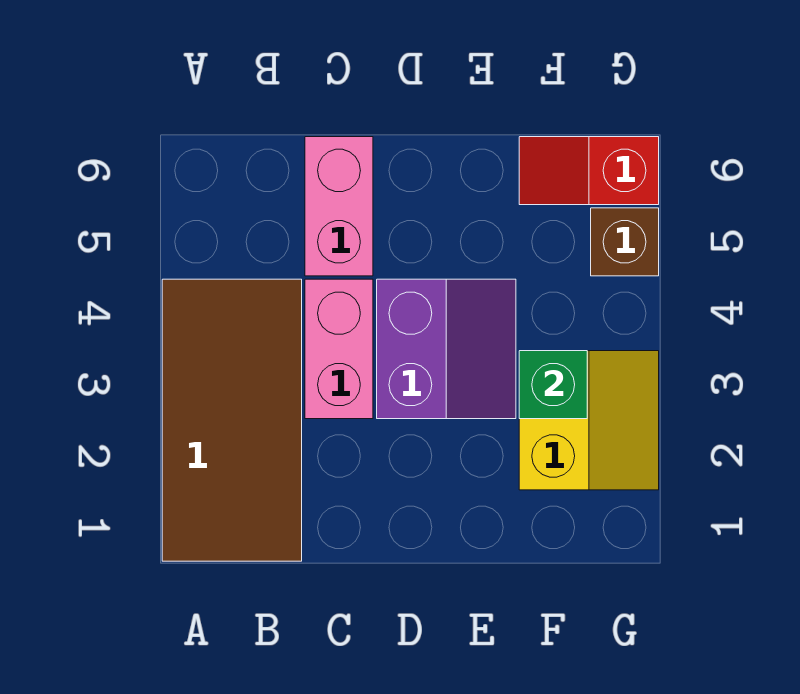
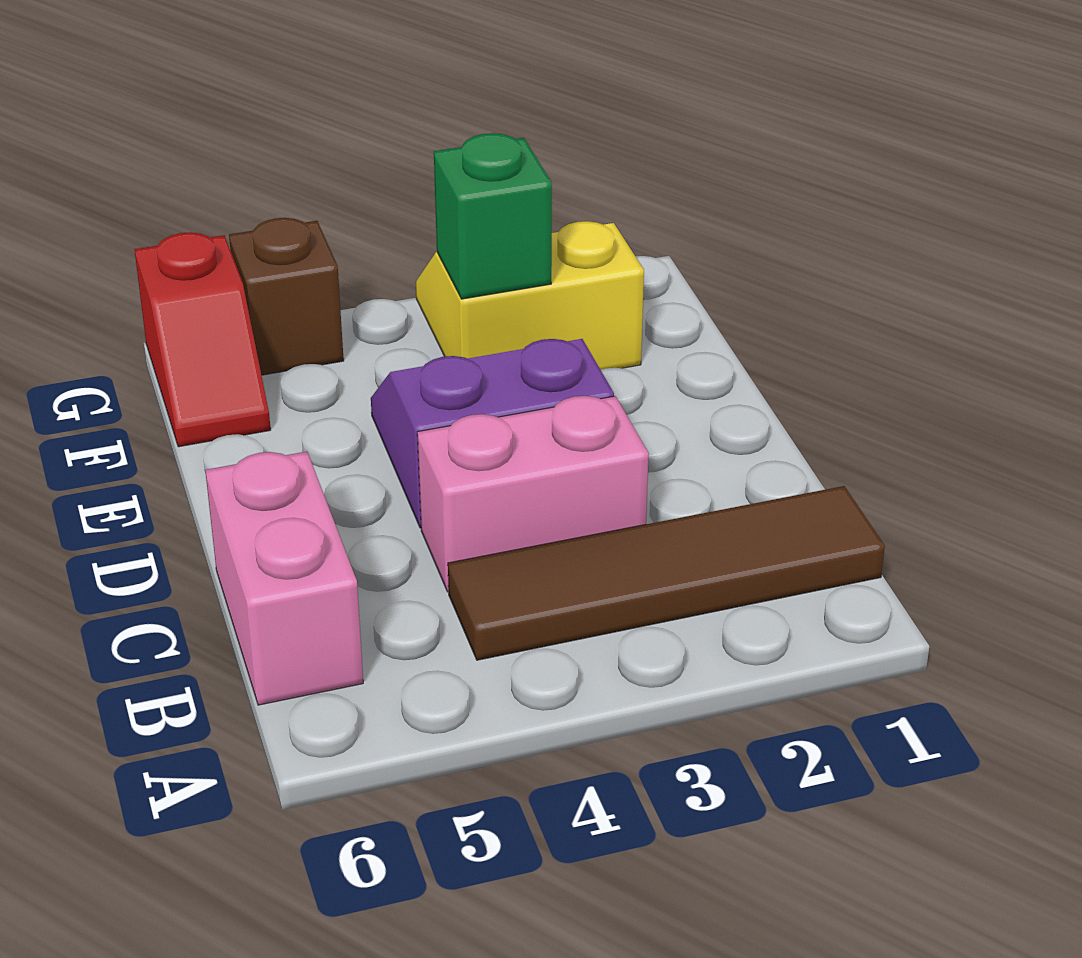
brown tile A1:B4 level 1 -> brown tile B1:B4 level 1
pink brick C5:C6 level 1 -> pink brick B6:C6 level 1

